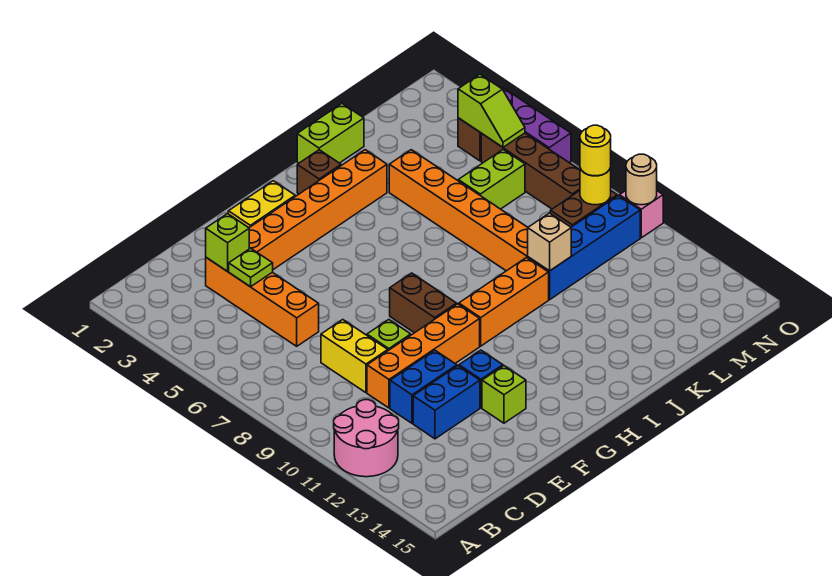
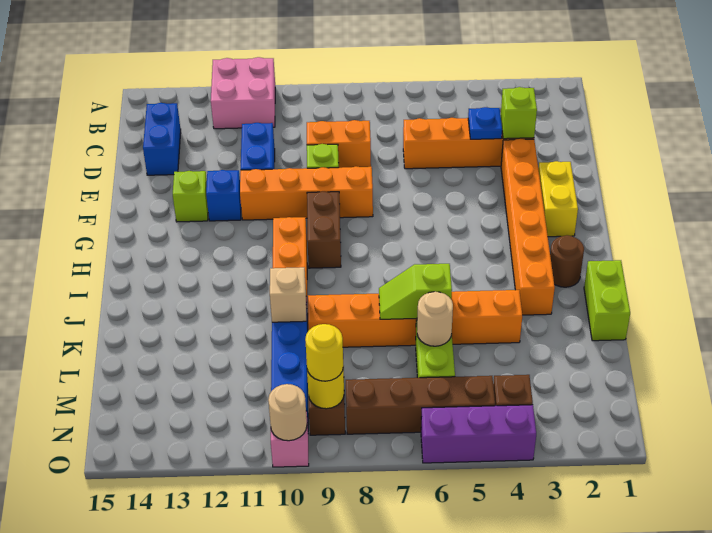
pink round brick A11:B12 level 1 -> pink brick A11:B12 level 1
lime plate D4 level 2 -> blue plate D4 level 2
yellow brick D8:D9 level 1 -> orange brick D8:D9 level 1
orange brick D10:G10 level 1 -> orange brick F8:F11 level 1
blue brick D12:E12 level 1 -> blue brick C14:D14 level 1
brown brick G8:G9 level 1 -> brown brick G9:H9 level 1
brown brick I2 level 1 -> brown round brick I2 level 1
none -> tan round brick L6 level 2
lime slope N4:N5 level 2 top 4 -> lime slope K6:K7 level 2 top 6

